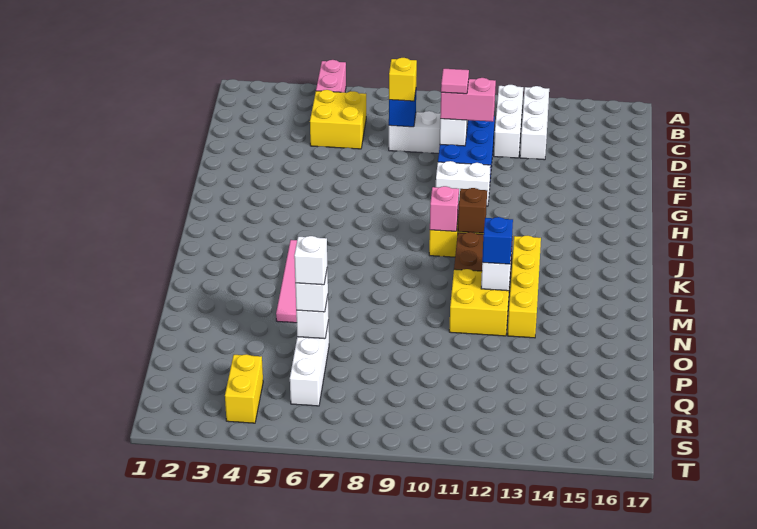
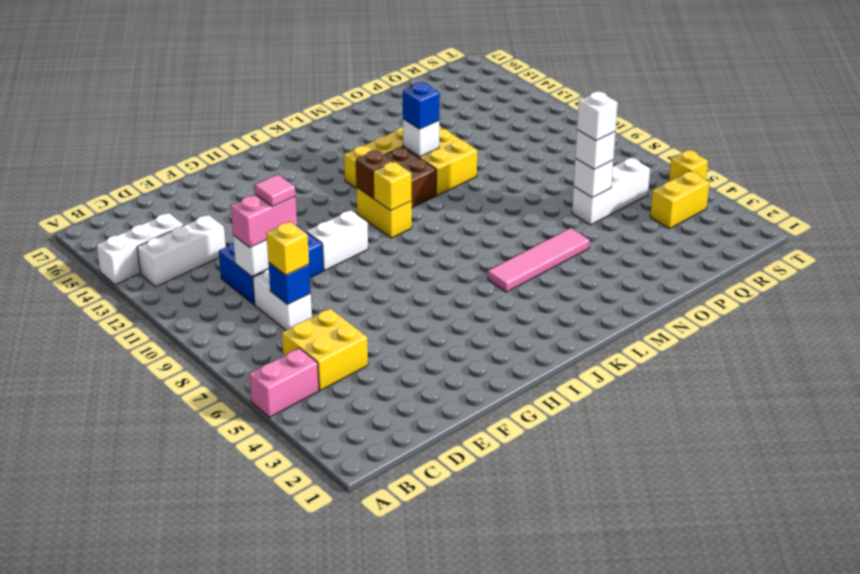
white brick B12:D12 level 1 -> white brick A14:C14 level 1
pink brick E10:E11 level 3 -> pink brick D10:E10 level 3
white brick G10:G11 level 1 -> white brick G10:H10 level 1
pink brick J10 level 2 -> yellow brick J10 level 2
none -> yellow brick T5 level 1

